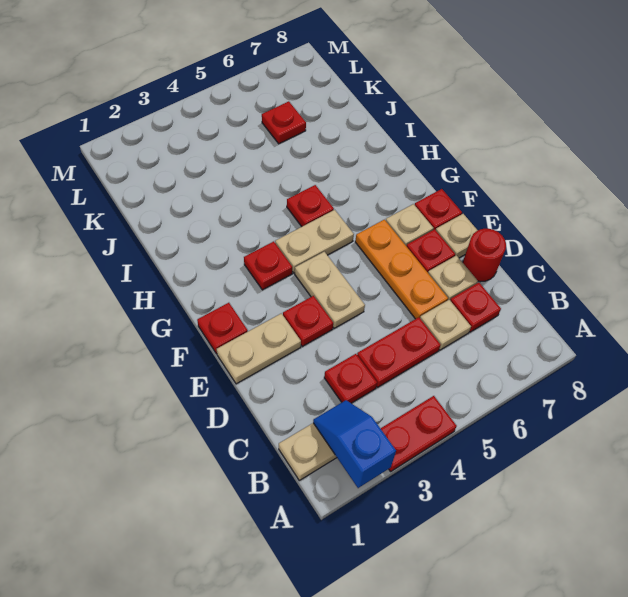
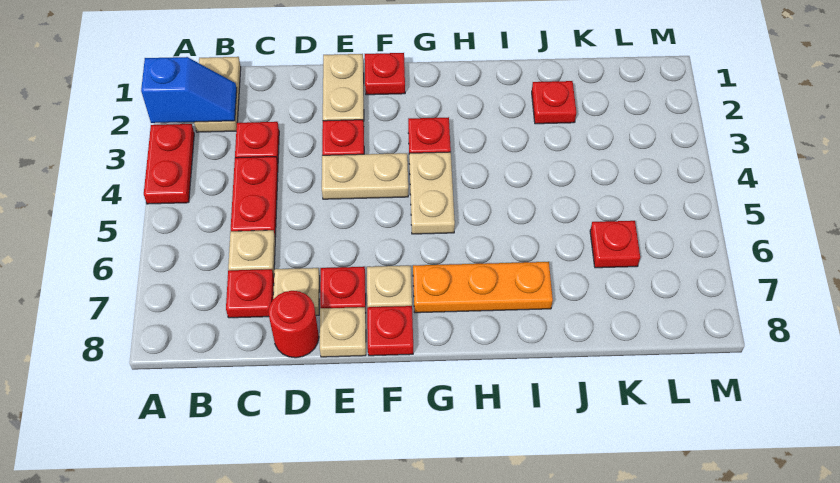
orange plate D6:F6 level 1 -> orange plate G7:I7 level 1
red plate H5 level 1 -> red plate J2 level 1

